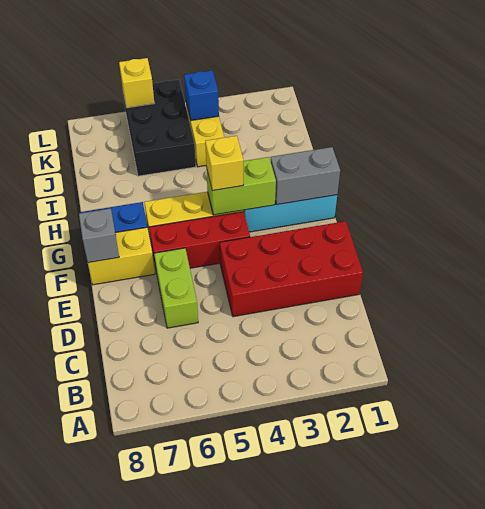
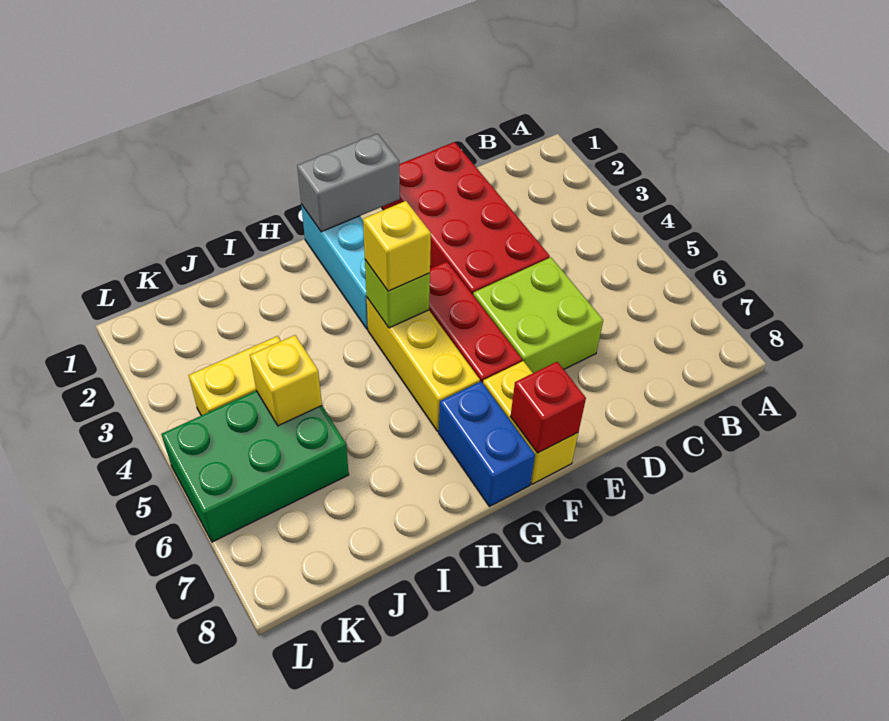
lime brick D6:E6 level 1 -> lime brick D5:E6 level 1
grey brick F8 level 2 -> red brick F8 level 2
grey brick G1:G2 level 2 -> grey brick F1:G1 level 2
lime brick G3:G4 level 2 -> lime brick G4 level 2
black brick J5:L6 level 1 -> green brick J5:L6 level 1
blue brick K4 level 2 -> none
yellow brick L6 level 2 -> yellow brick J5 level 2

